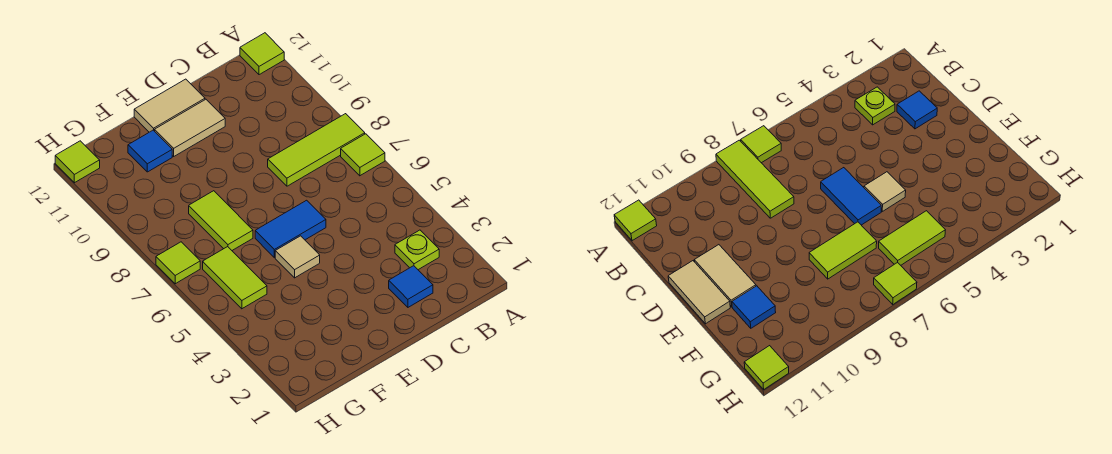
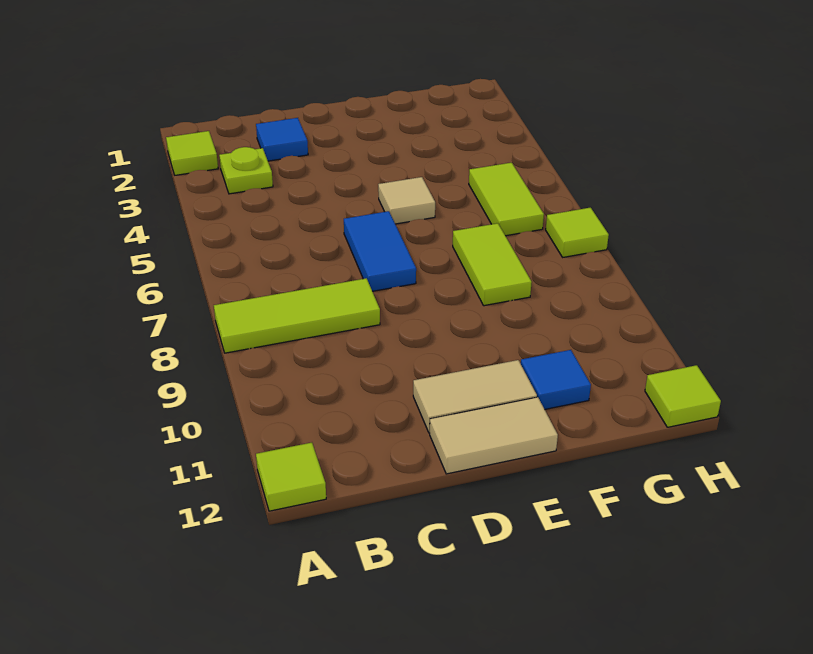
lime tile A7 level 1 -> lime tile A2 level 1
blue tile D6:E6 level 1 -> blue tile D6:D7 level 1

